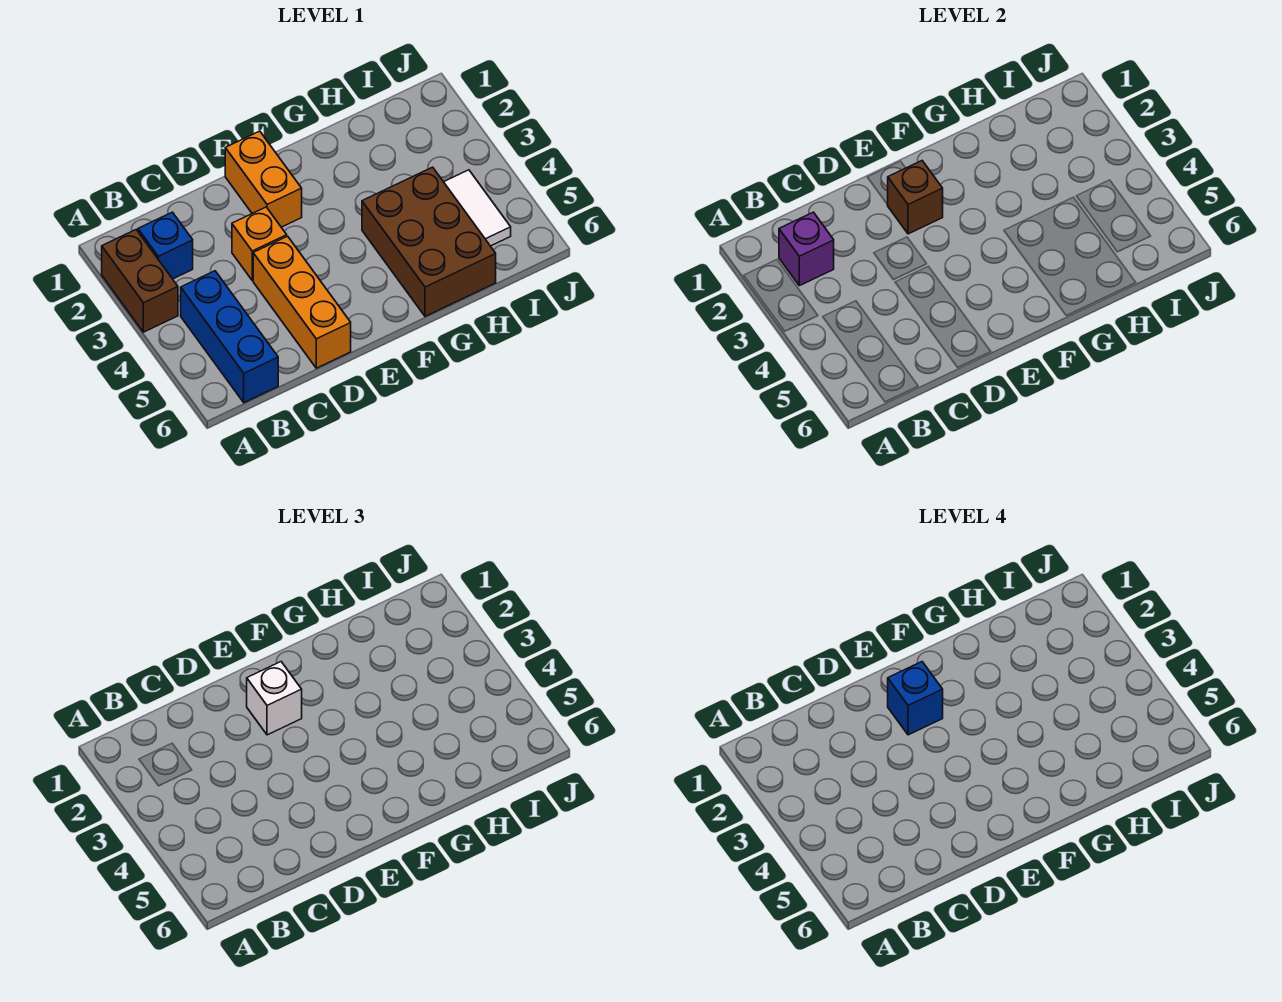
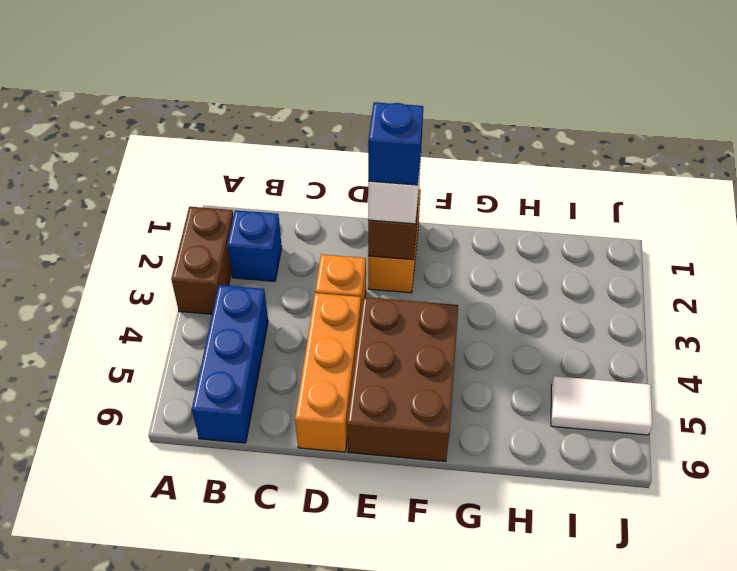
purple brick B2 level 2 -> none
brown brick G4:H6 level 1 -> brown brick E4:F6 level 1
white tile I4:I5 level 1 -> white tile I5:J5 level 1

